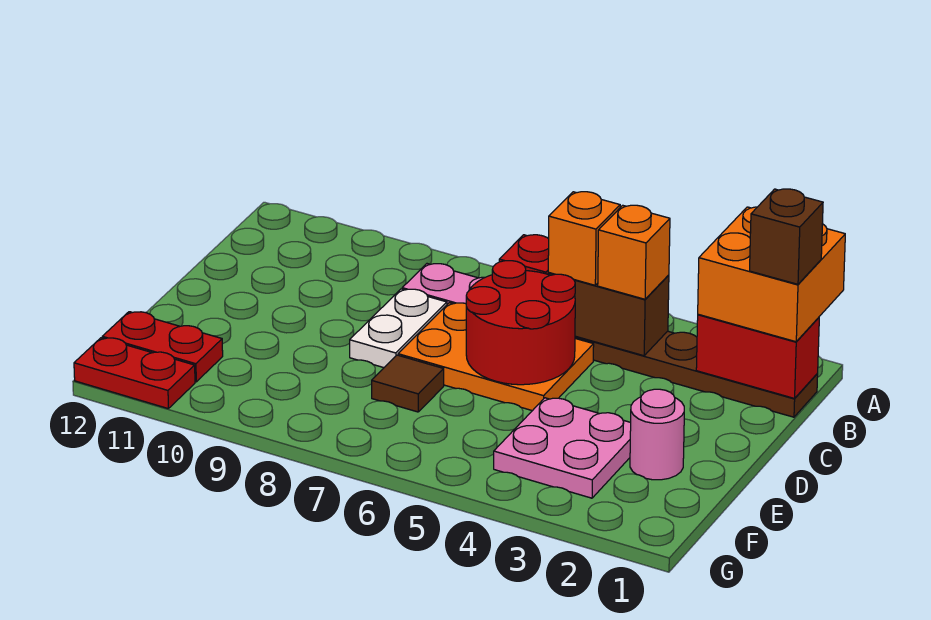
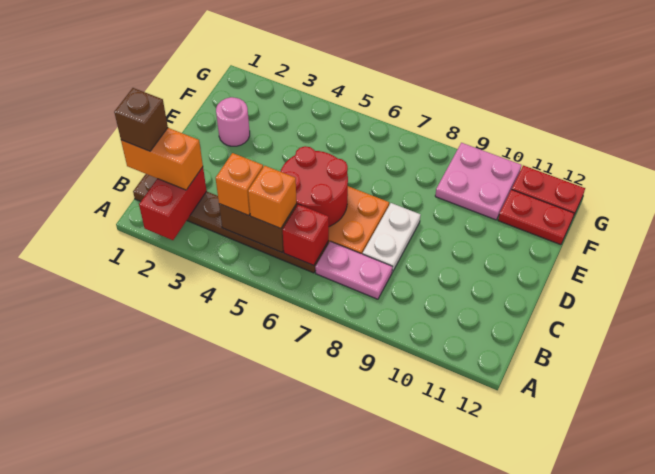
orange brick A1:B2 level 3 -> orange brick B1:B2 level 3
red brick B1:B2 level 2 -> red brick A2:B2 level 2
pink plate E3:F4 level 1 -> pink plate F9:G10 level 1
brown tile E7 level 1 -> none

